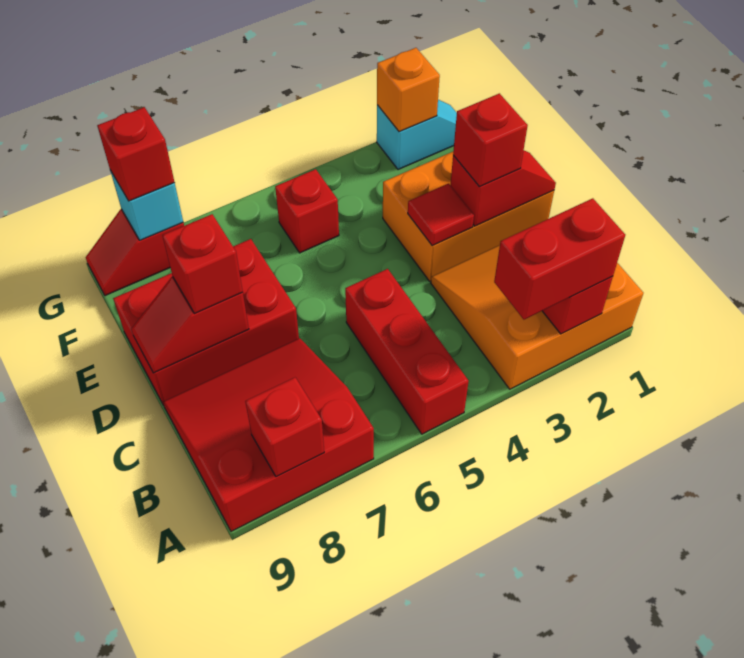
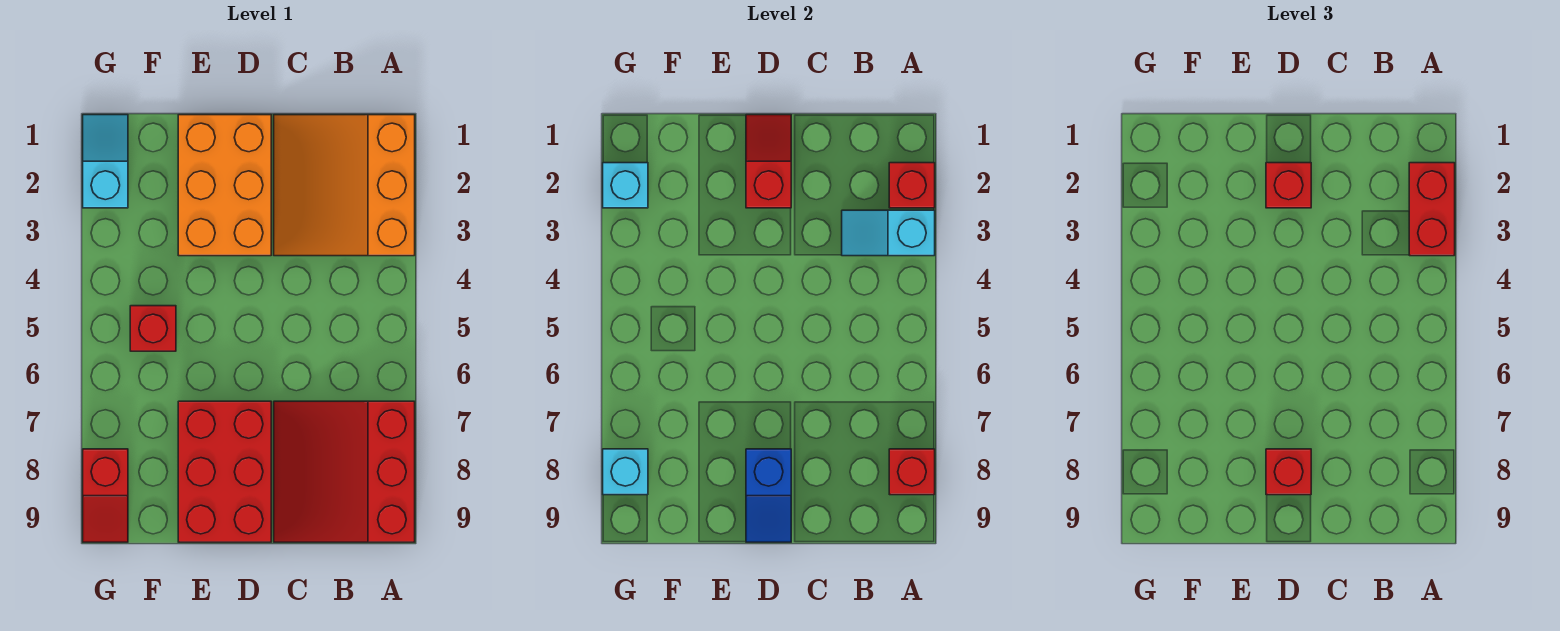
none -> cyan slope A3:B3 level 2 top A
red brick A5:C5 level 1 -> none
red tile D3 level 2 -> none
red slope D8:D9 level 2 top 8 -> blue slope D8:D9 level 2 top 8
orange brick G2 level 2 -> cyan brick G2 level 2
red brick G8 level 3 -> none

